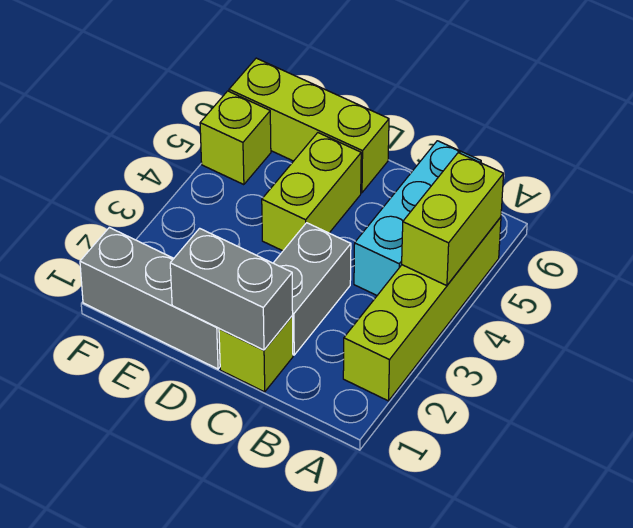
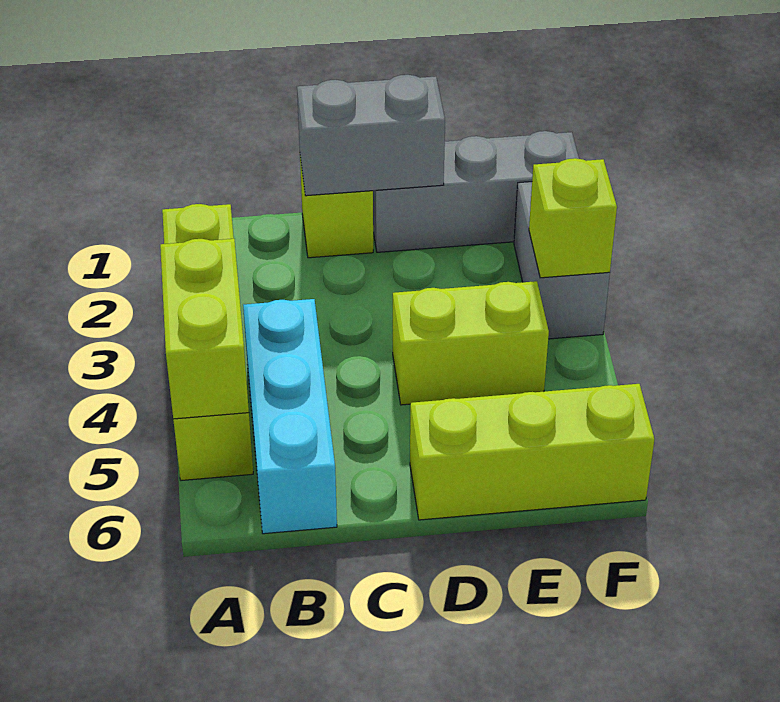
grey brick C2:C3 level 1 -> grey brick F2:F3 level 1
lime brick D4:D5 level 1 -> lime brick D4:E4 level 1
lime brick F5 level 1 -> lime brick F3 level 2

